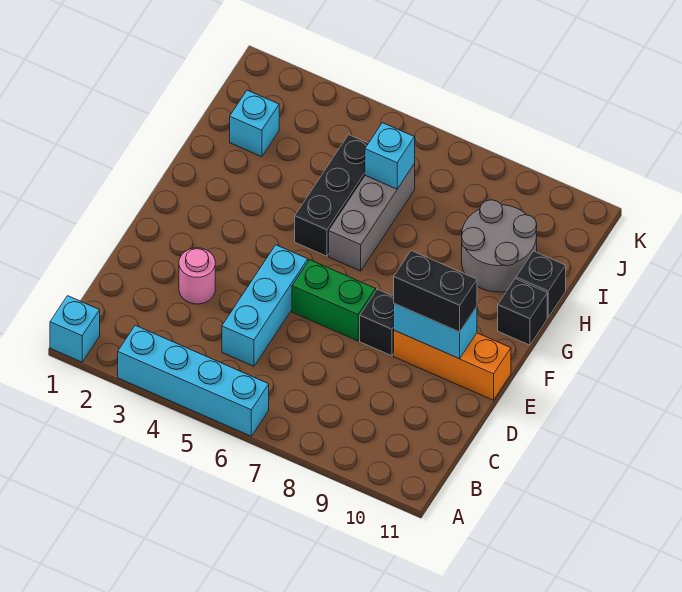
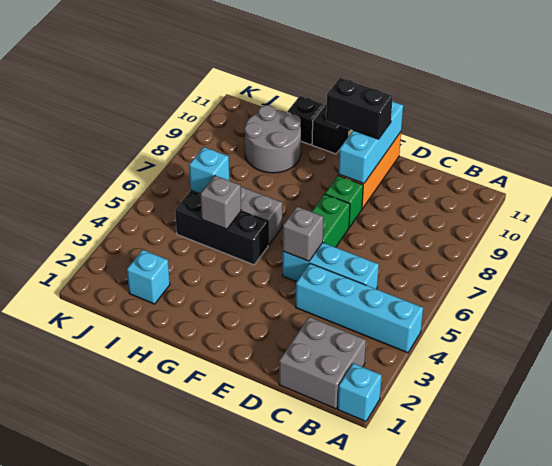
cyan brick A3:A6 level 1 -> cyan brick A4:D4 level 1
none -> grey brick B1:C2 level 1
pink round brick D3 level 1 -> none
none -> grey brick E5 level 2
black brick E8 level 1 -> green brick E8 level 1
cyan brick E9:E10 level 2 -> cyan brick E9:E11 level 2
black brick E9:E10 level 3 -> black brick E10:F10 level 3
none -> grey brick H5 level 2

